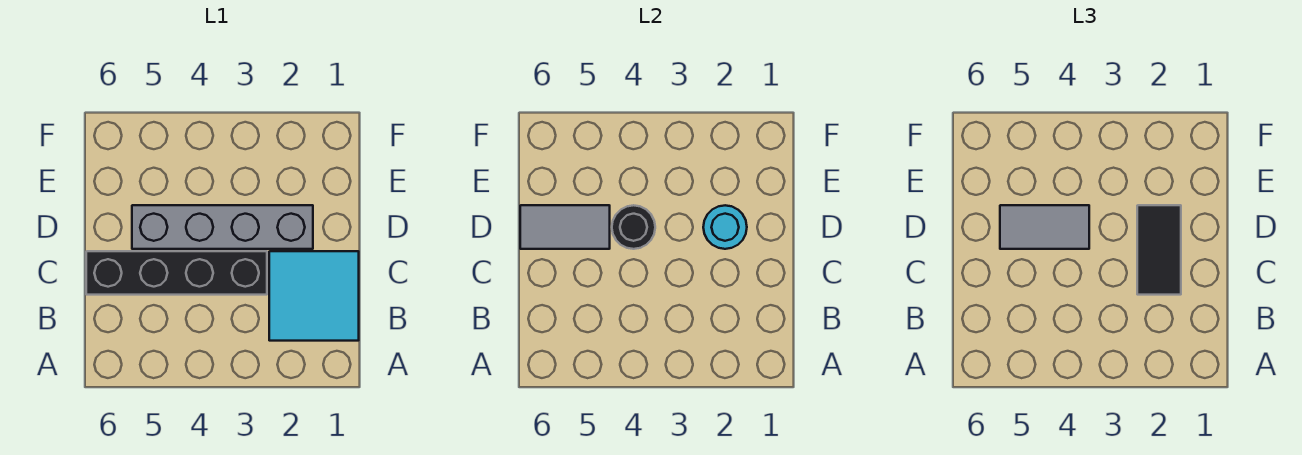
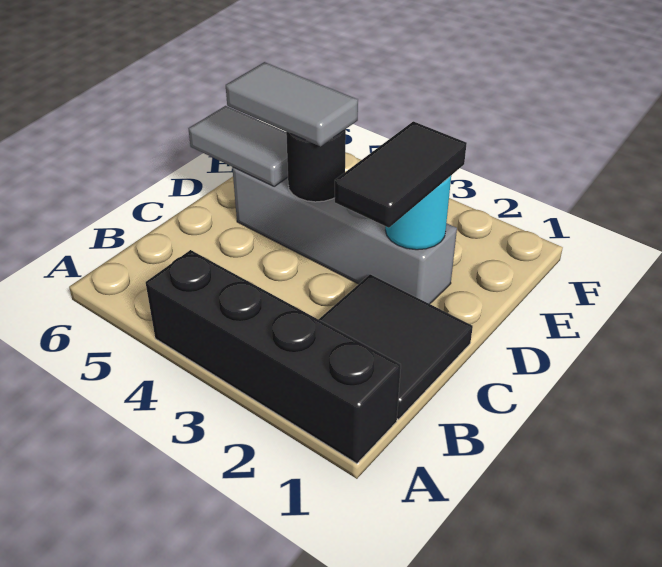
cyan tile B1:C2 level 1 -> black tile B1:C2 level 1
black brick C3:C6 level 1 -> black brick A1:A4 level 1

